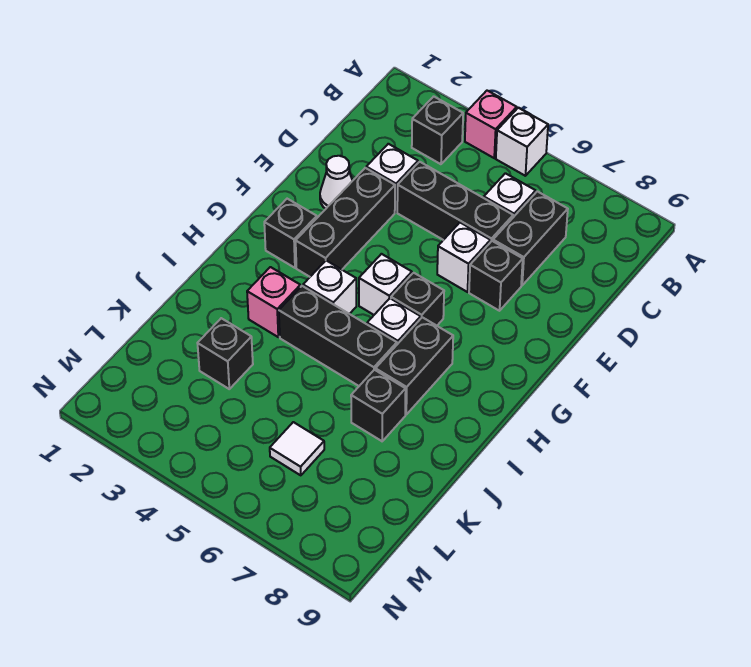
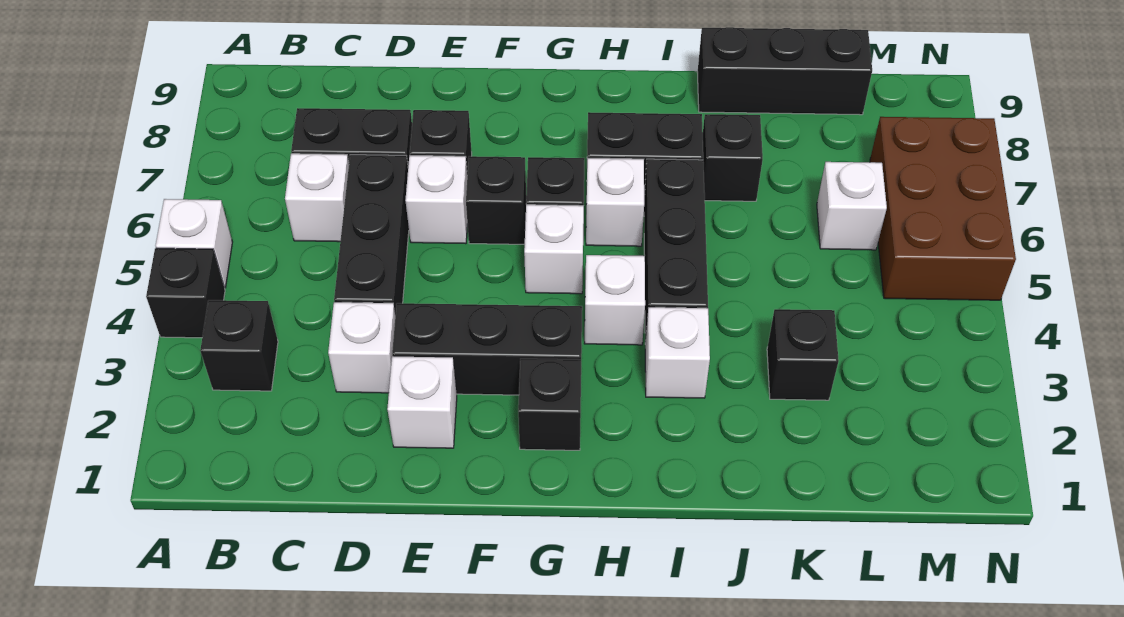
pink brick A4 level 1 -> black brick A4 level 1
white cone E2 level 1 -> white brick E2 level 1
none -> black brick F6 level 1
pink brick I3 level 1 -> white brick I3 level 1
none -> black brick J9:L9 level 1
white tile L6 level 1 -> white brick L6 level 1
none -> brown brick M5:N7 level 1

